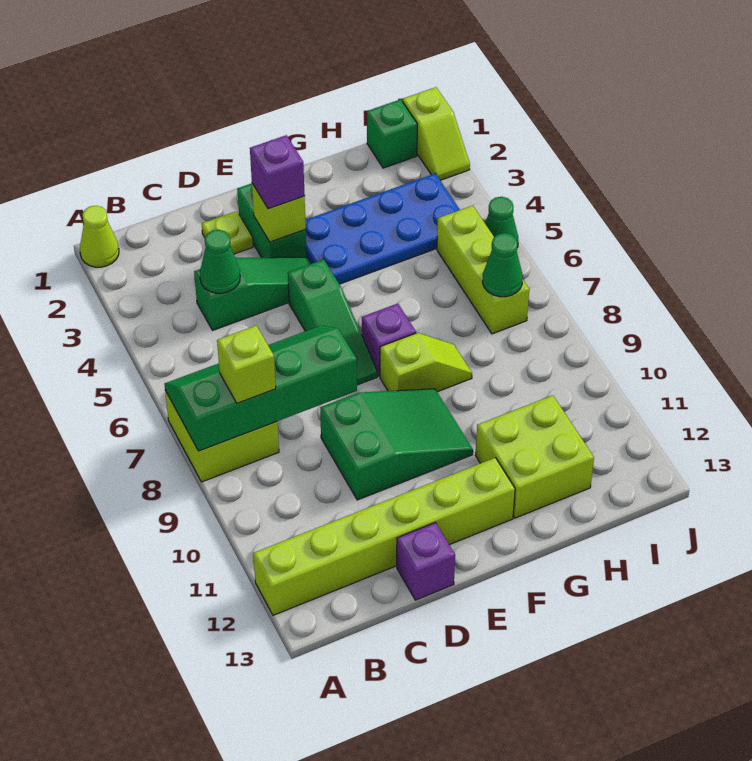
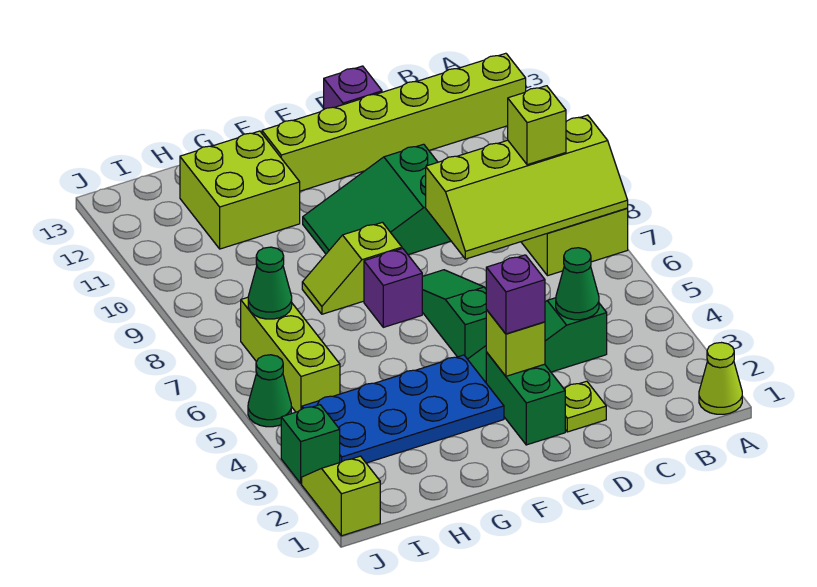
green slope A7:D8 level 2 top 8 -> lime slope A7:D8 level 2 top 8
green brick I1 level 1 -> green brick J3 level 1

